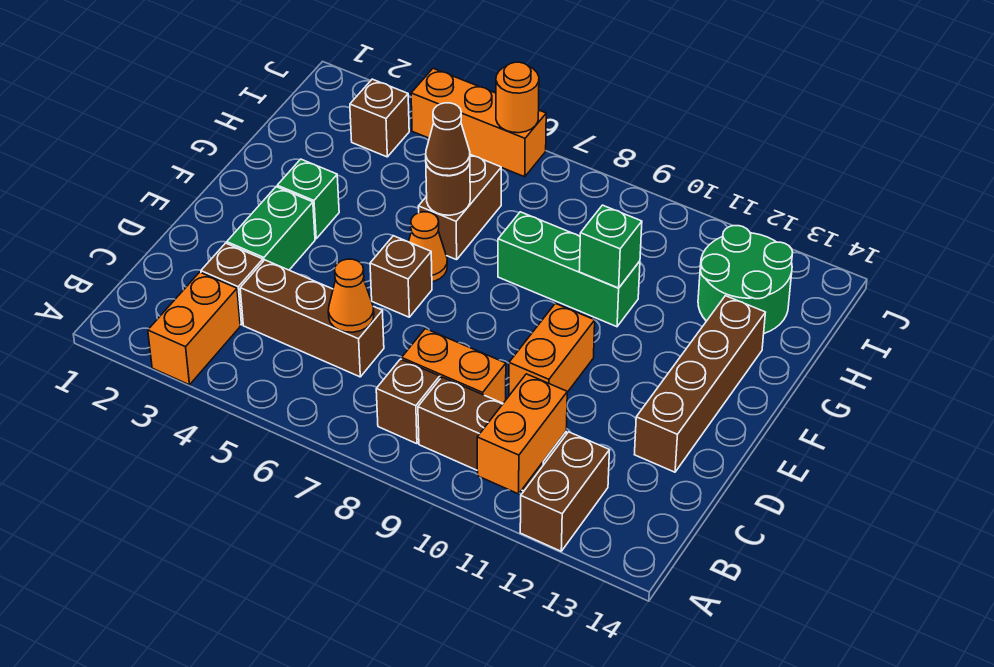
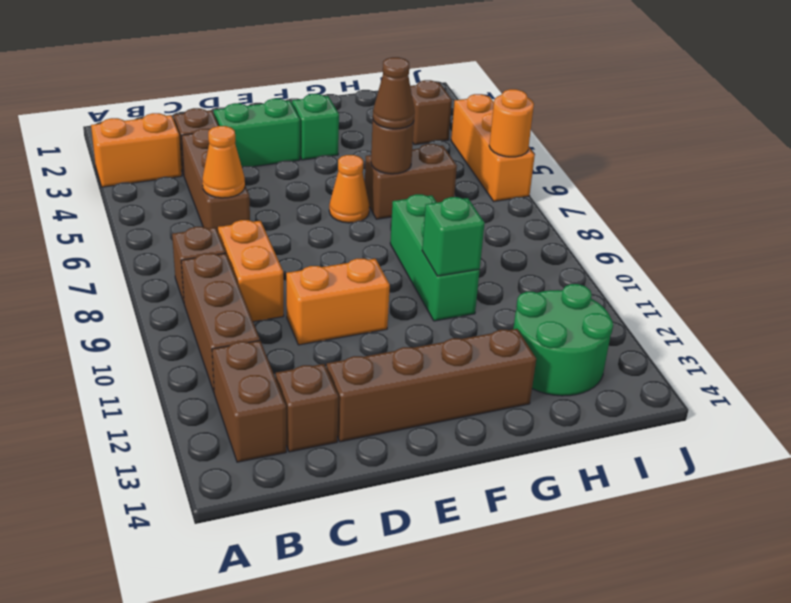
orange brick A11:B11 level 2 -> none
brown brick A12:B12 level 1 -> brown brick B12:B13 level 1
brown brick E6 level 1 -> brown brick C13 level 1

